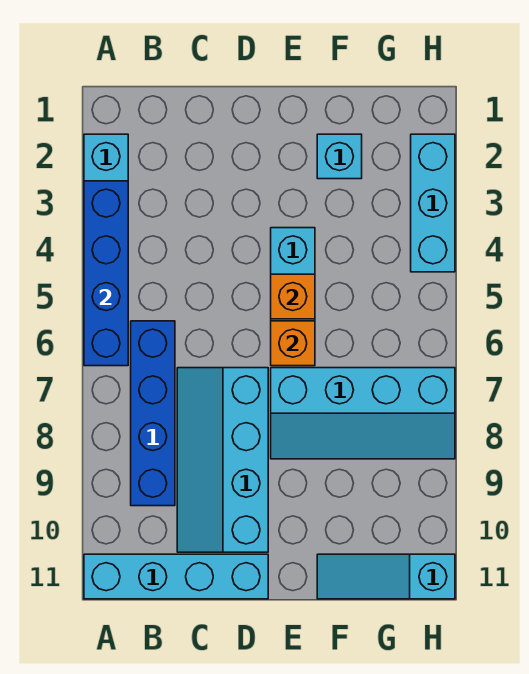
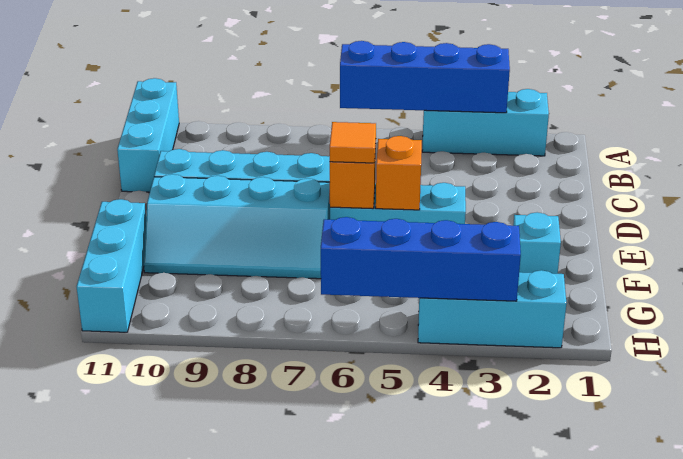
cyan brick A11:D11 level 1 -> cyan brick A11:C11 level 1
blue brick B6:B9 level 1 -> blue brick H3:H6 level 2
none -> orange tile E6 level 3
cyan slope E7:H8 level 1 top 7 -> cyan slope E7:F10 level 1 top E
cyan slope F11:H11 level 1 top H -> cyan brick F11:H11 level 1

